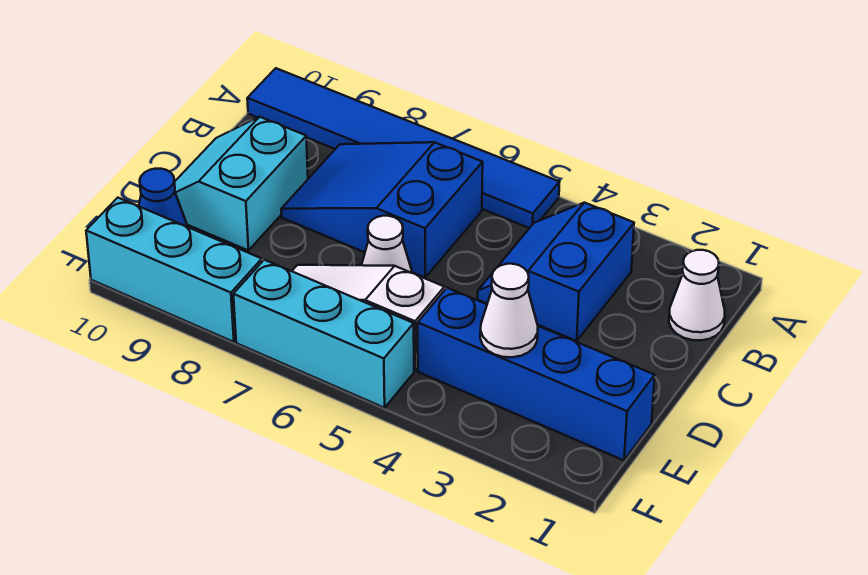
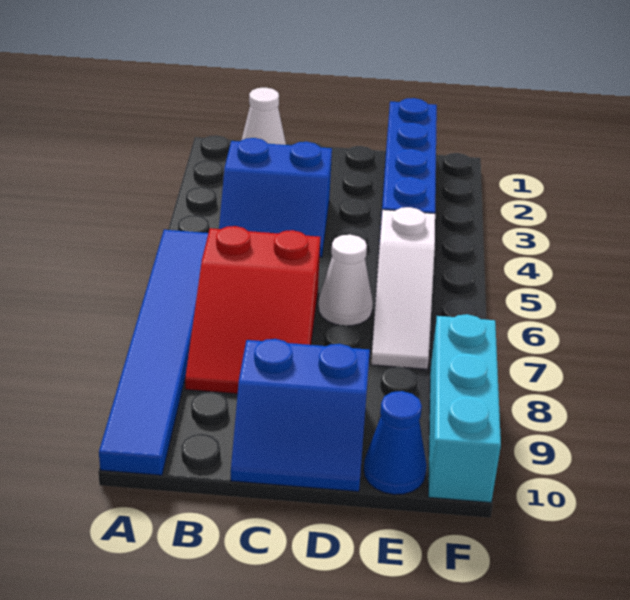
blue slope B6:C8 level 1 top 6 -> red slope B6:C8 level 1 top 6
cyan slope C9:D10 level 1 top 9 -> blue slope C9:D10 level 1 top 9
white cone E3 level 2 -> none
cyan brick F5:F7 level 1 -> none

